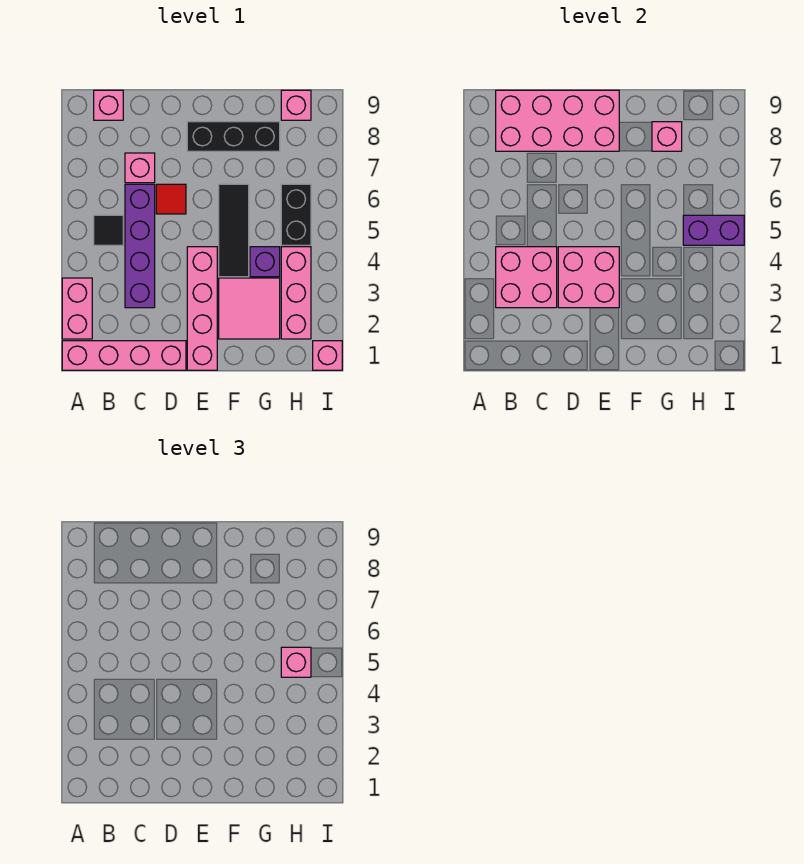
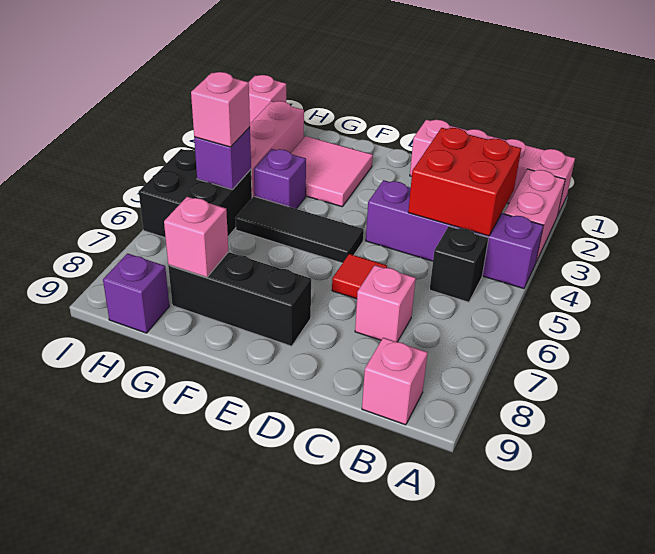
pink brick B3:C4 level 2 -> red brick B3:C4 level 2
black tile B5 level 1 -> black brick B5 level 1
pink brick B8:E9 level 2 -> none
purple brick C3:C6 level 1 -> purple brick A4:D4 level 1
pink brick D3:E4 level 2 -> none
pink brick E1:E4 level 1 -> none
black tile F4:F6 level 1 -> black tile E5:G5 level 1
black brick H5:H6 level 1 -> black brick H5:I6 level 1
purple brick H5:I5 level 2 -> purple brick H5 level 2
pink brick H9 level 1 -> purple brick H9 level 1

